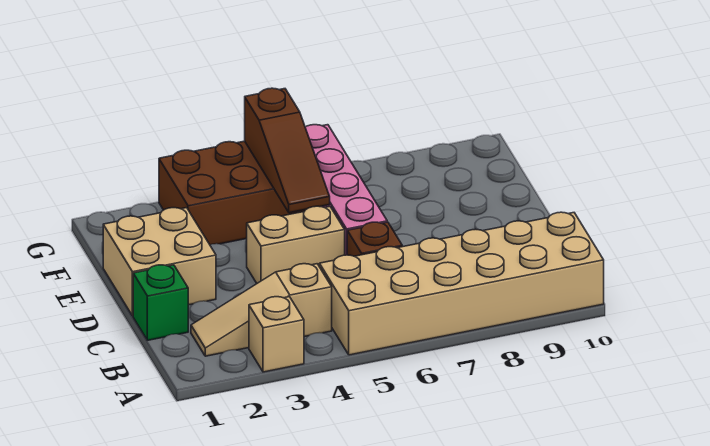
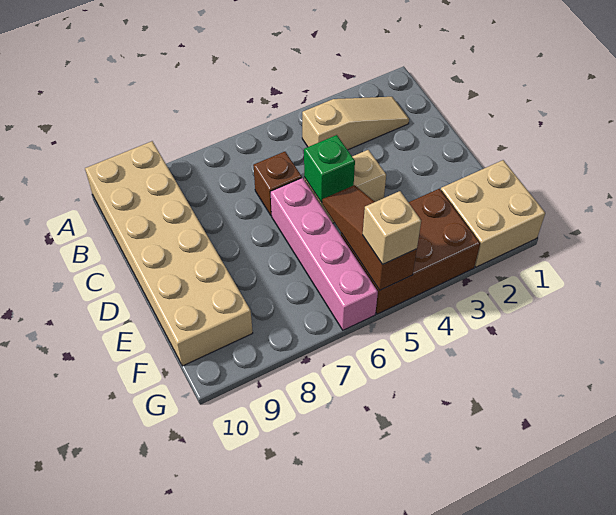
tan brick A3 level 1 -> tan brick G5 level 3
tan brick A5:B10 level 1 -> tan brick A9:F10 level 1
green brick C1 level 1 -> green brick D5 level 2
tan brick D1:E2 level 1 -> tan brick F1:G2 level 1

